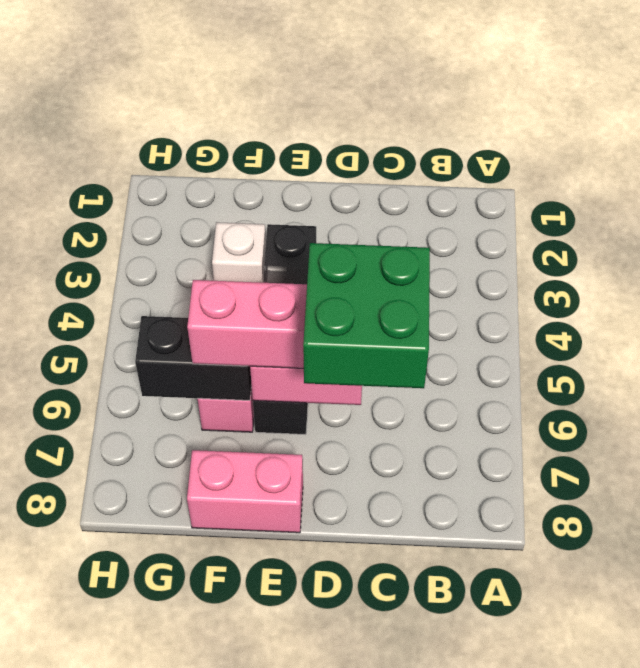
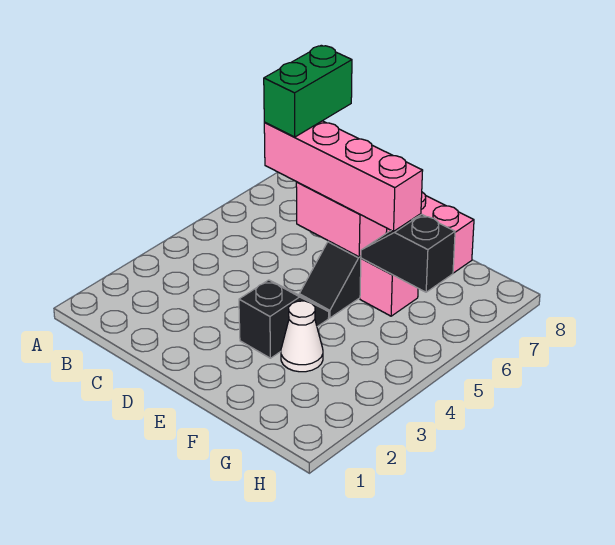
green brick C6:D7 level 4 -> green brick C6:C7 level 4
white brick F3 level 1 -> white cone F3 level 1
black brick F6:G6 level 2 -> black slope F6:G6 level 2 top G

